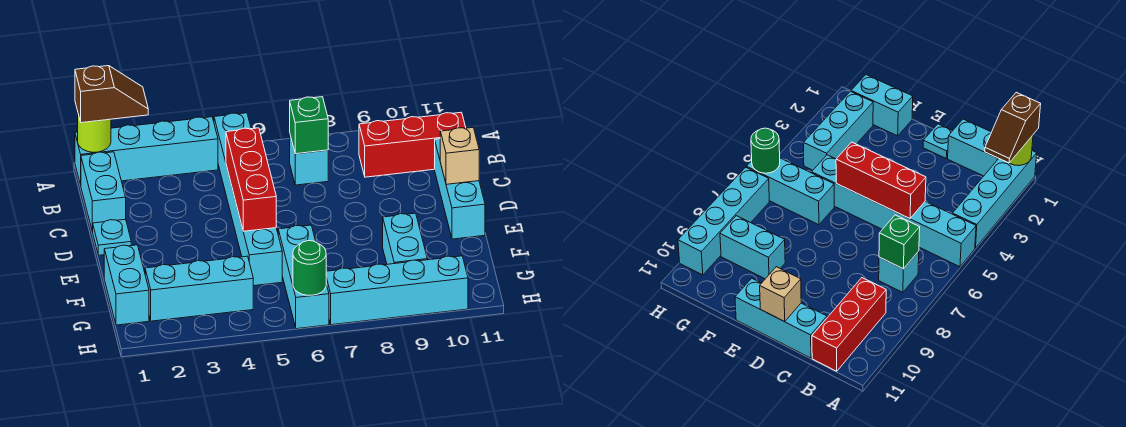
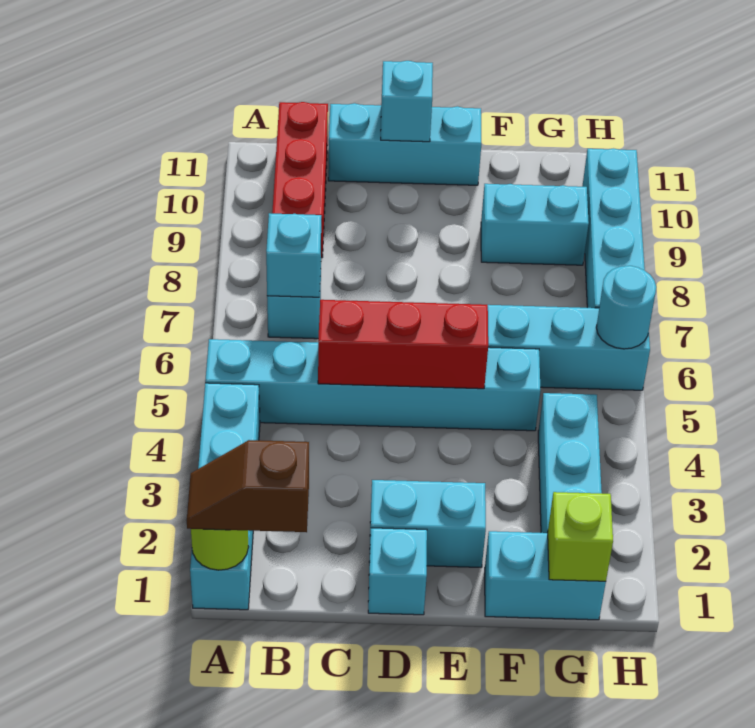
brown slope A1:A2 level 3 top 1 -> brown slope A1:B1 level 3 top B
cyan brick B1:C1 level 1 -> cyan brick D2:E2 level 1
green brick B7 level 2 -> cyan brick B7 level 2
cyan plate D1 level 1 -> cyan brick D1 level 1
tan brick D11 level 2 -> cyan brick D11 level 2
none -> lime brick G1 level 2
green round brick H6 level 2 -> cyan round brick H6 level 2

